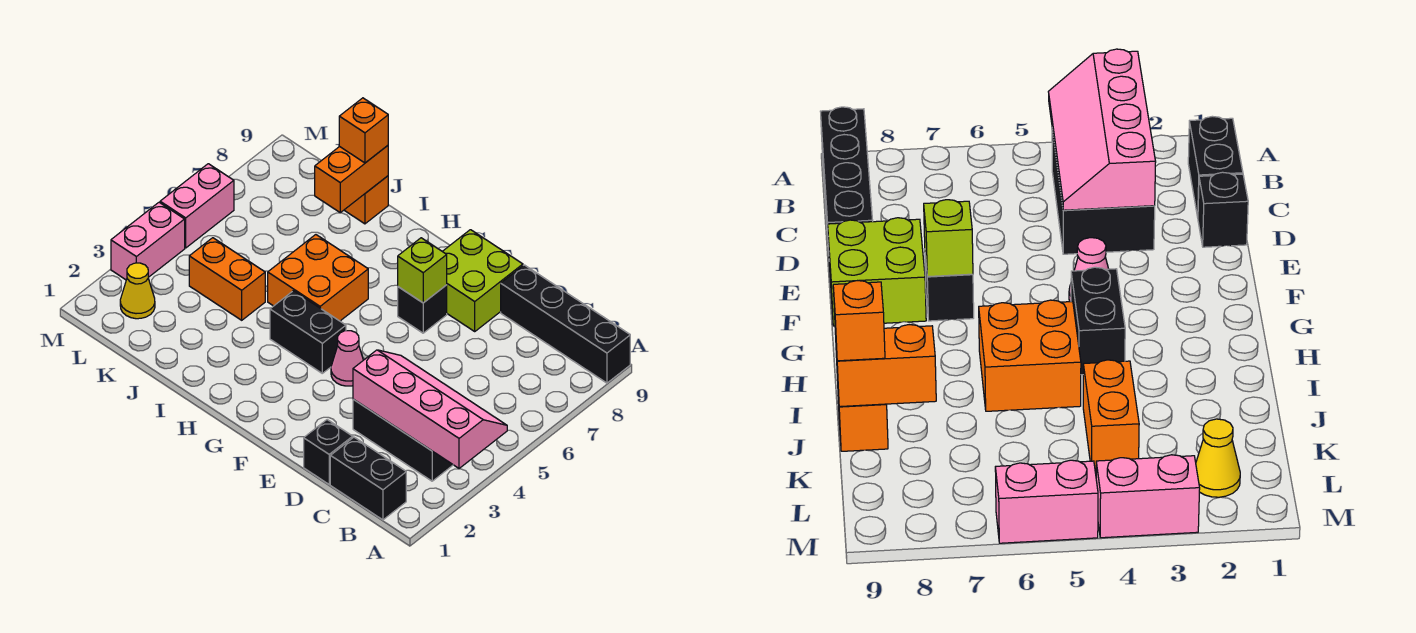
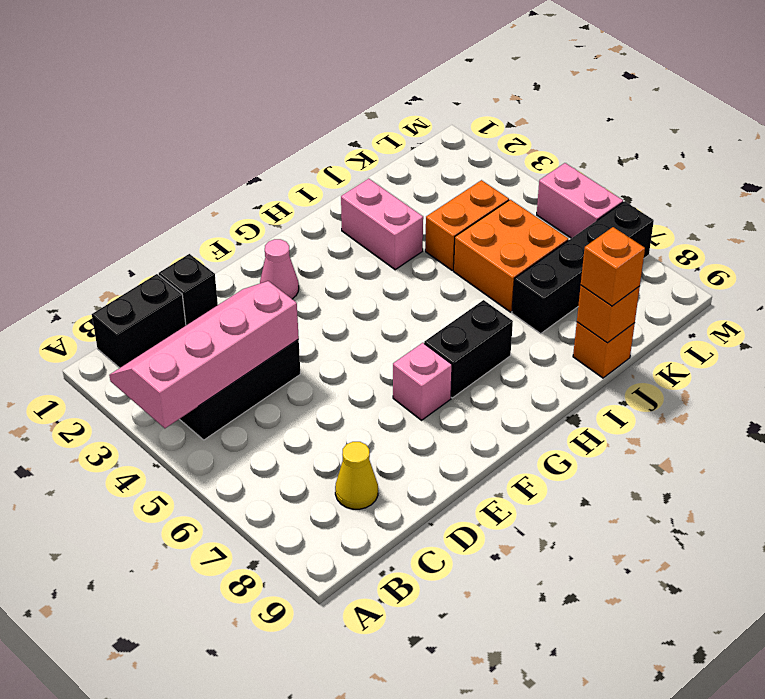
pink slope A3:D4 level 2 top 3 -> pink slope A3:D4 level 2 top 4
black brick A9:D9 level 1 -> black brick J7:M7 level 1
lime brick E8:F9 level 1 -> none
pink cone F4 level 1 -> pink cone F2 level 1
black brick F7 level 1 -> pink brick F7 level 1
lime brick F7 level 2 -> none
black brick G4:H4 level 1 -> black brick G7:H7 level 1
orange brick H5:I6 level 1 -> orange brick J5:K6 level 1
orange brick J8:J9 level 2 -> orange brick J9 level 2
yellow cone L2 level 1 -> yellow cone C8 level 1
pink brick M3:M4 level 1 -> pink brick I2:I3 level 1

